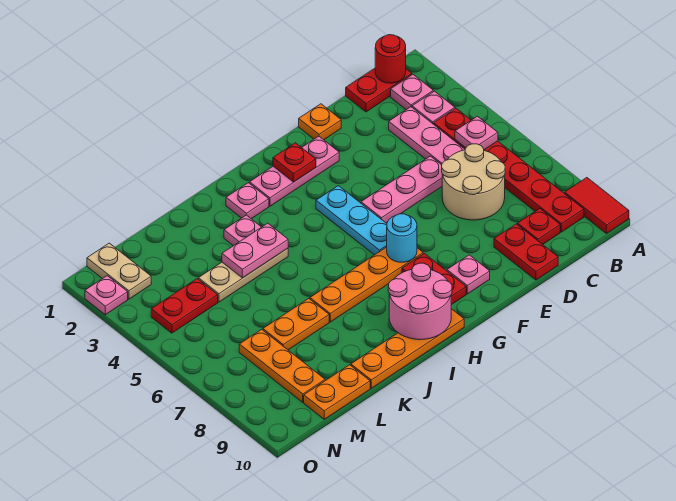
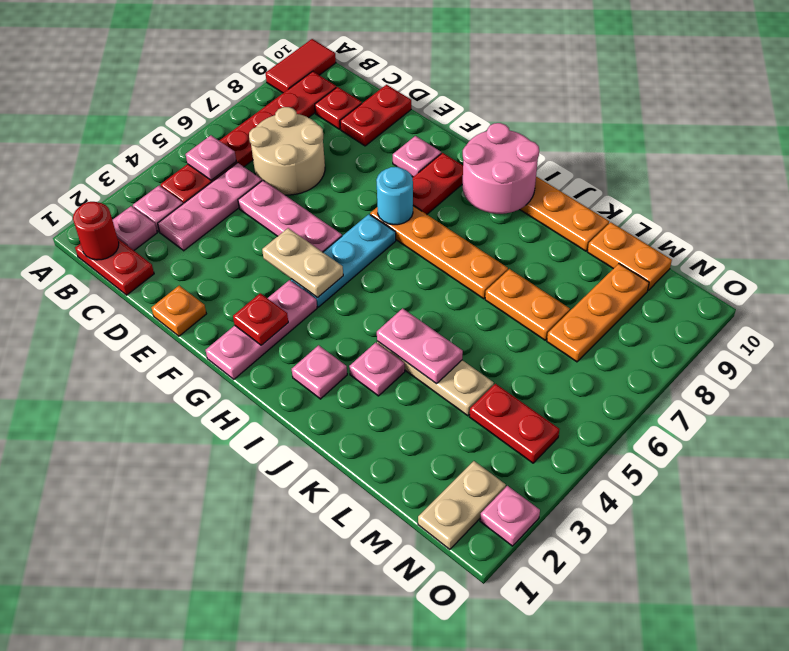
pink plate F2:H2 level 1 -> pink plate G1:G3 level 1
none -> tan plate F4:G4 level 2

